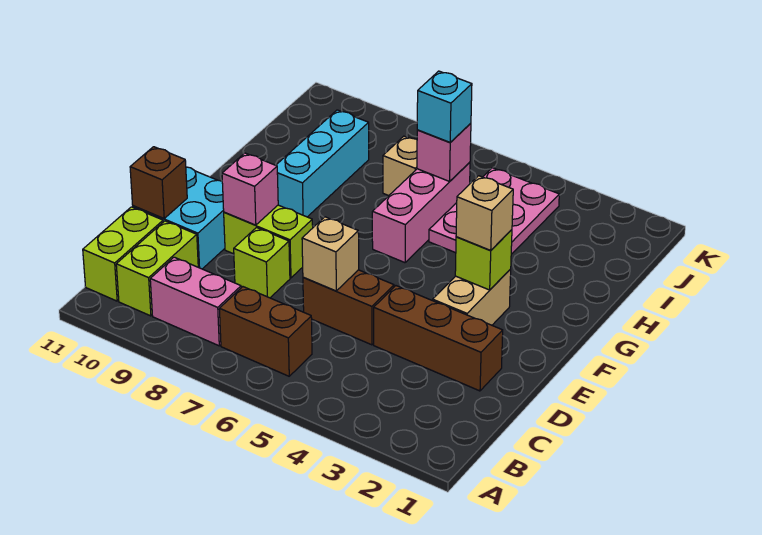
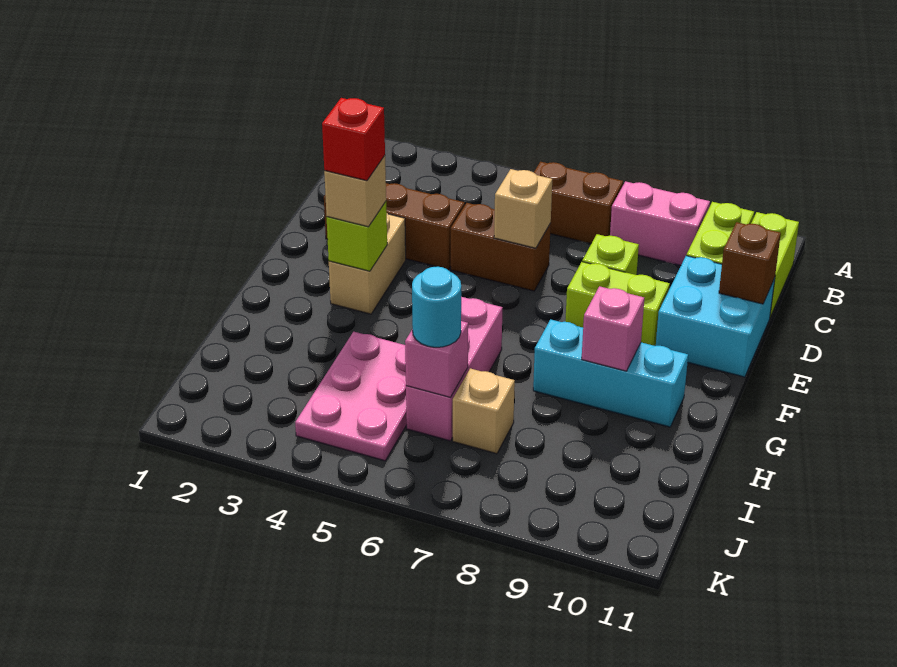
pink brick E9 level 2 -> pink brick G9 level 2
none -> red brick F3 level 4
cyan brick G9:I9 level 1 -> cyan brick G8:G10 level 1
cyan brick I6 level 3 -> cyan round brick I6 level 3

